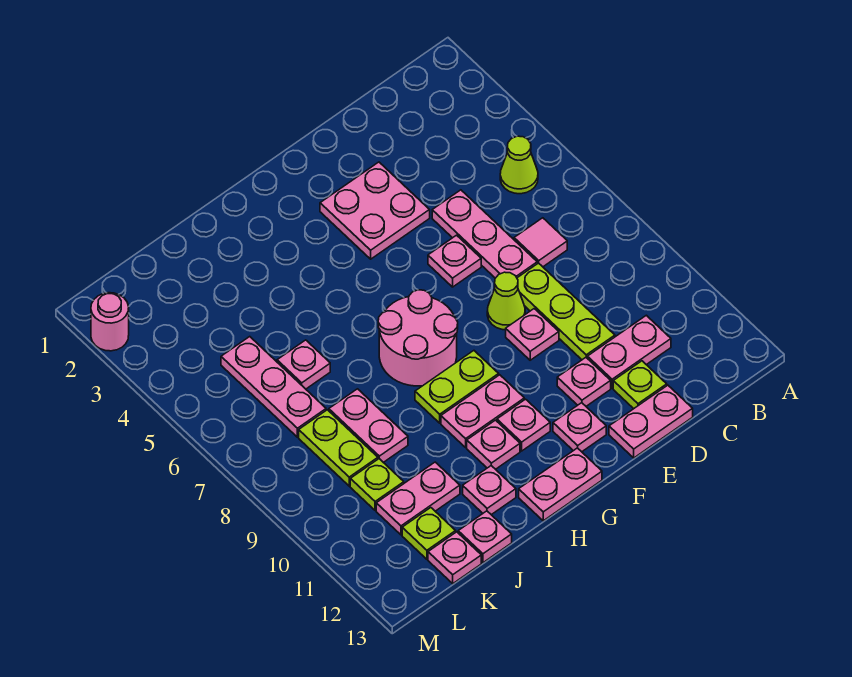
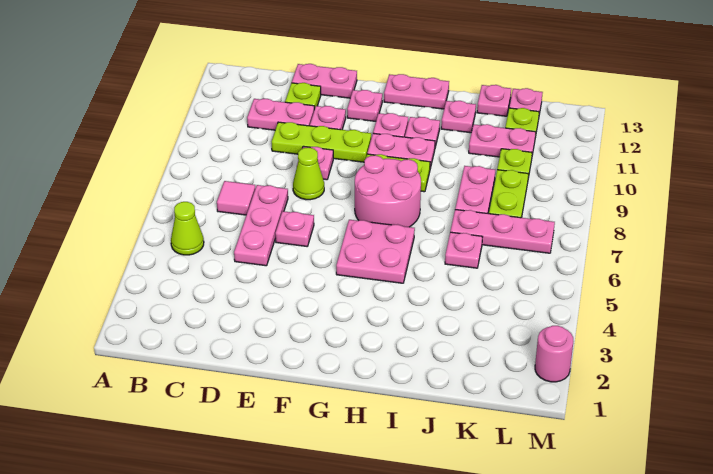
lime plate D8:D10 level 1 -> lime plate D10:F10 level 1
pink plate E3:F4 level 1 -> pink plate G5:H6 level 1
pink plate K5:K7 level 1 -> pink plate J7:L7 level 1

